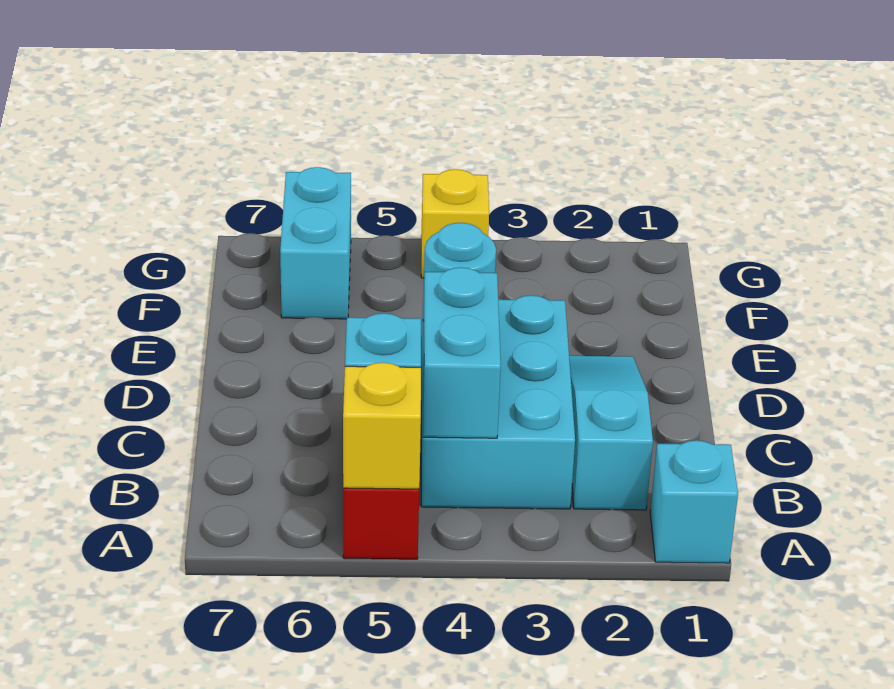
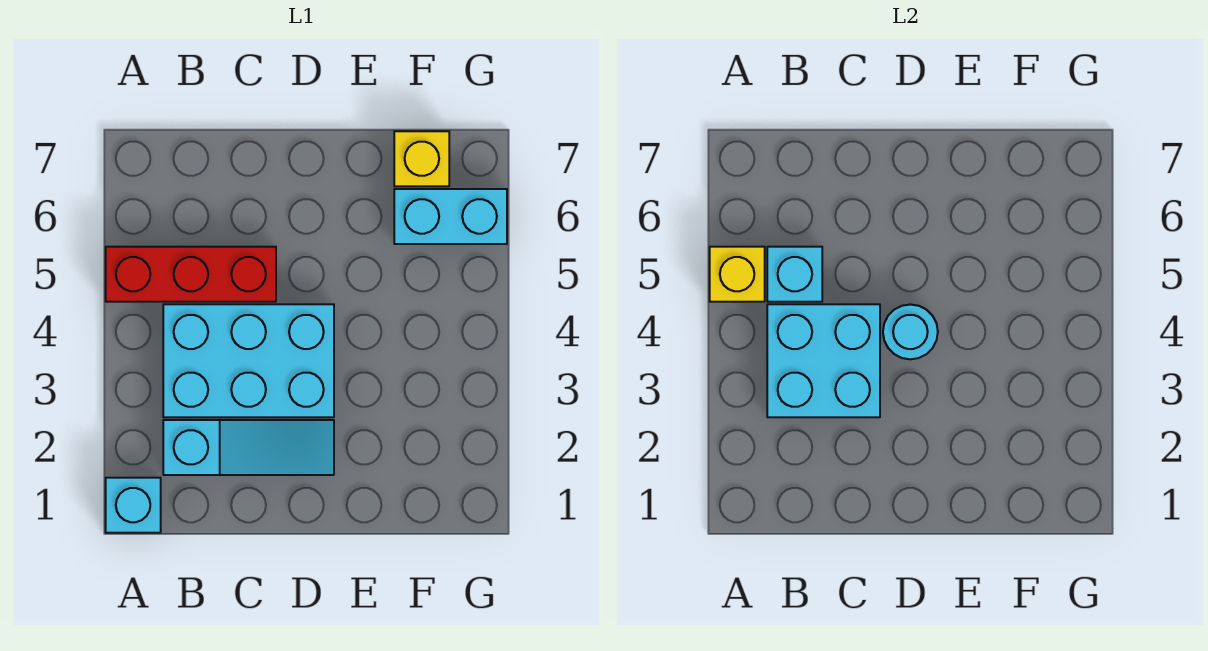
cyan brick B4:C4 level 2 -> cyan brick B3:C4 level 2
yellow brick G4 level 1 -> yellow brick F7 level 1

